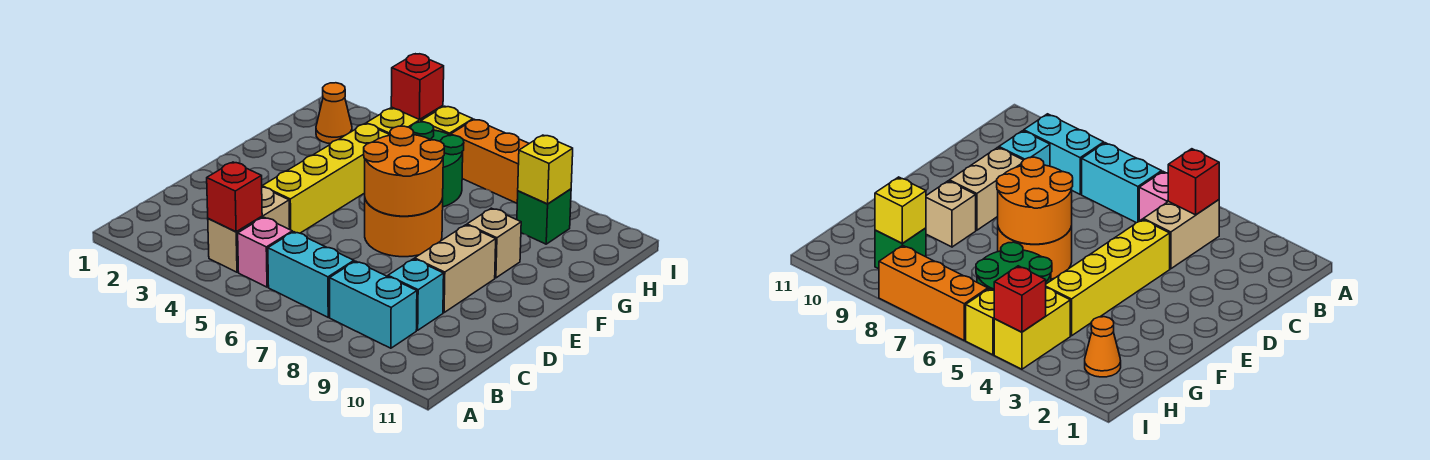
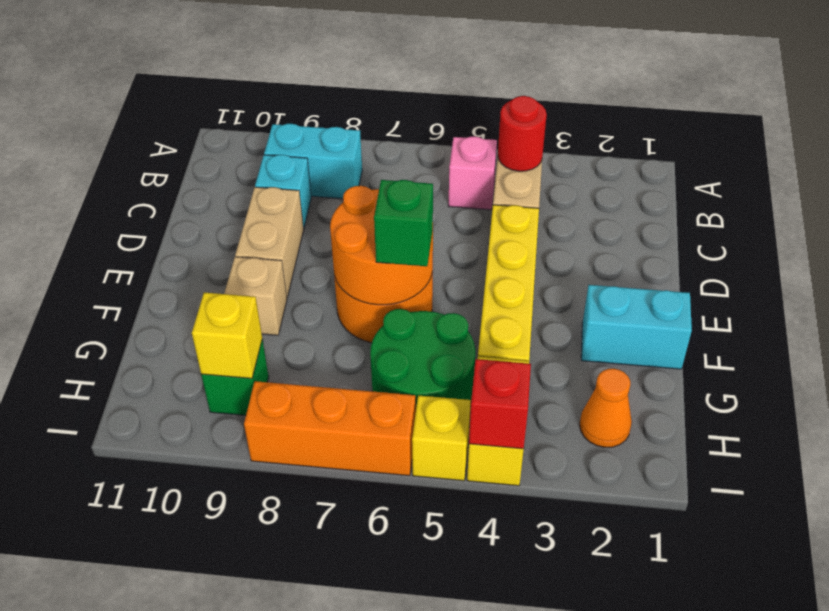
red brick B4 level 2 -> red round brick B4 level 2
cyan brick B6:B7 level 1 -> cyan brick F1:F2 level 1
none -> green brick F6 level 3

